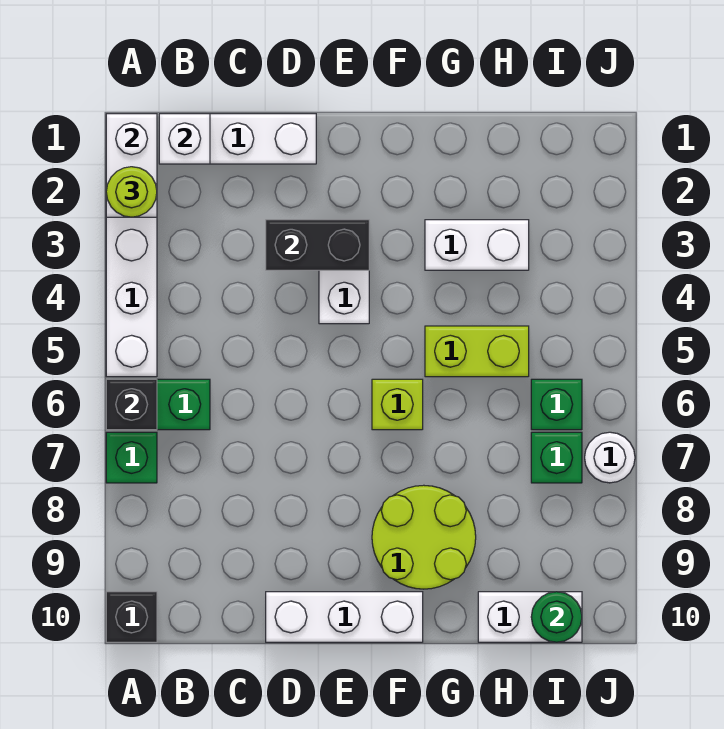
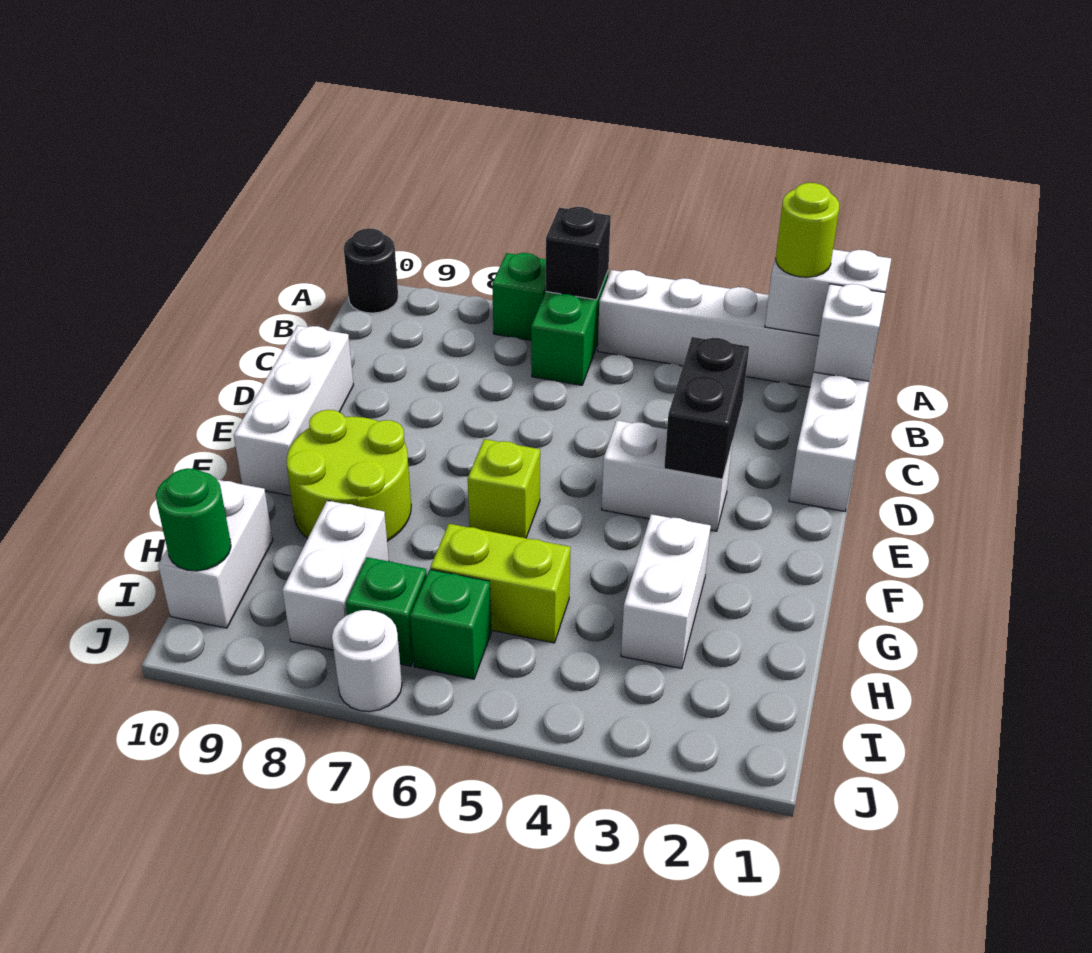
black brick A10 level 1 -> black round brick A10 level 1
lime brick G5:H5 level 1 -> lime brick H5:H6 level 1
none -> white brick H8:I8 level 1

